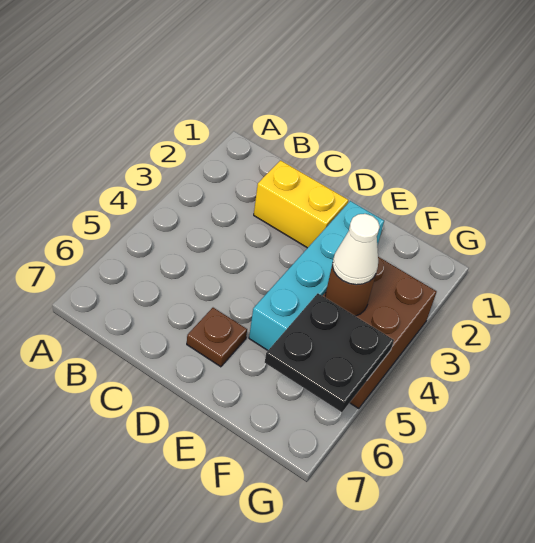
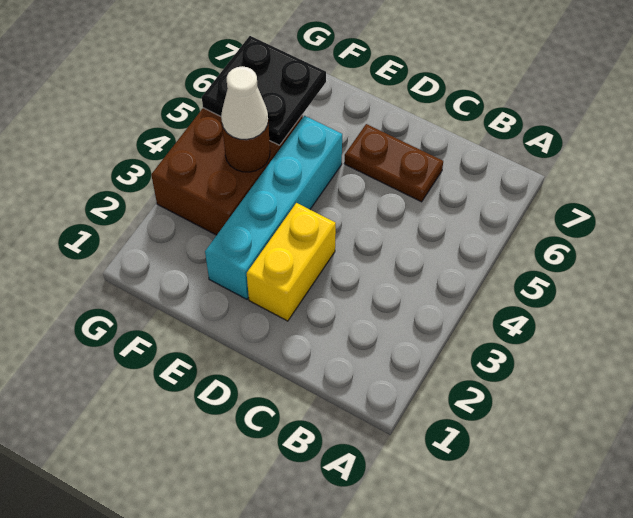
yellow brick C2:D2 level 1 -> yellow brick D2:D3 level 1
brown plate D6 level 1 -> brown plate C6:D6 level 1

